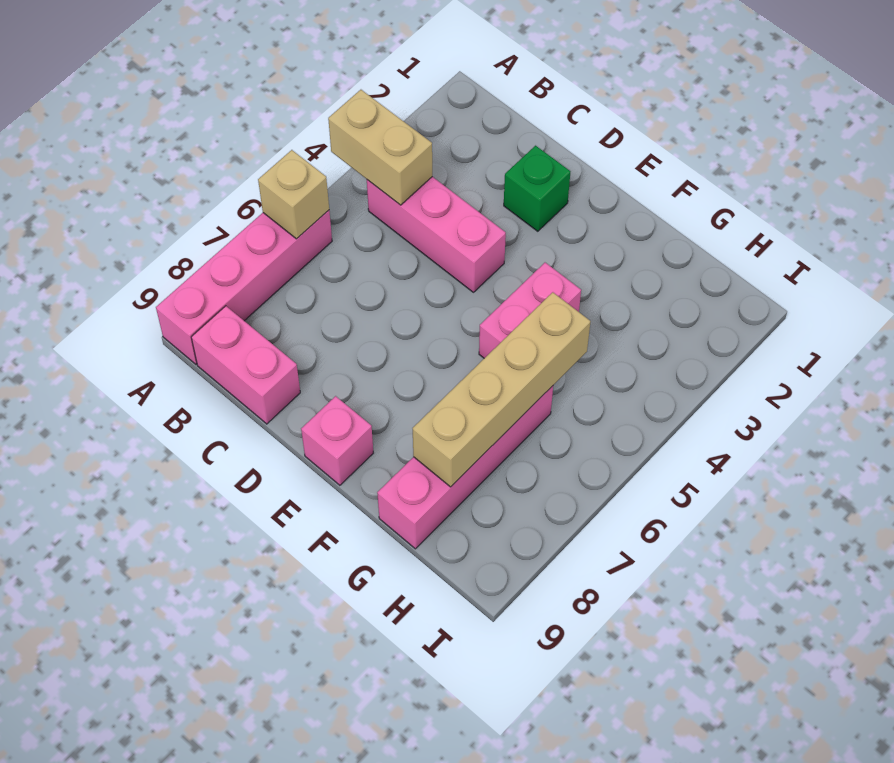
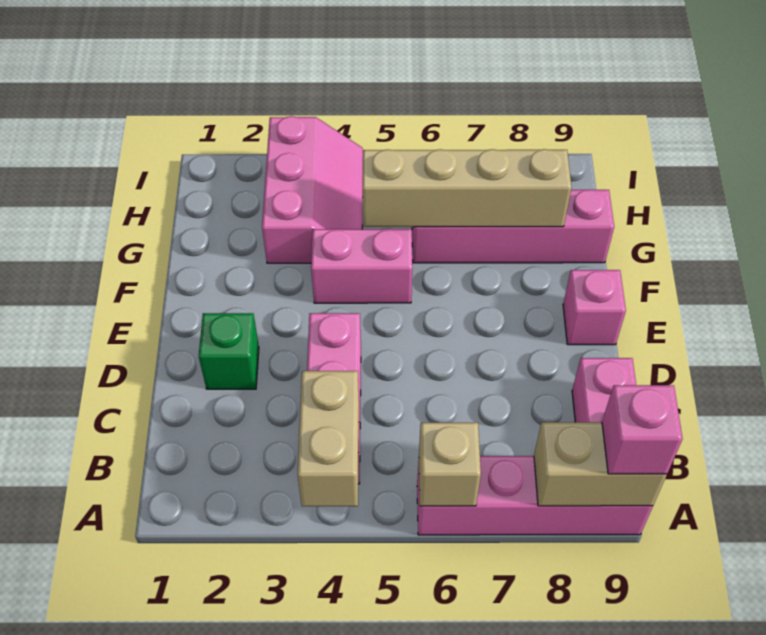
none -> tan brick A8:A9 level 2
none -> pink brick A9 level 3
none -> pink slope G3:I4 level 1 top 3

